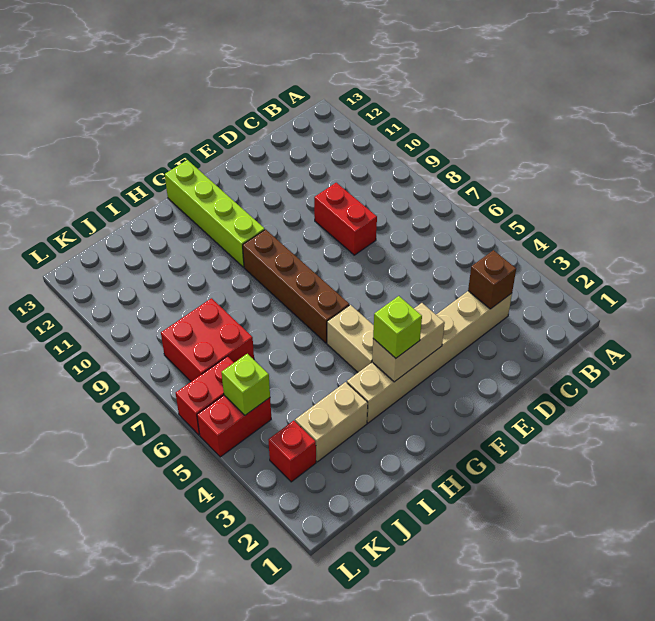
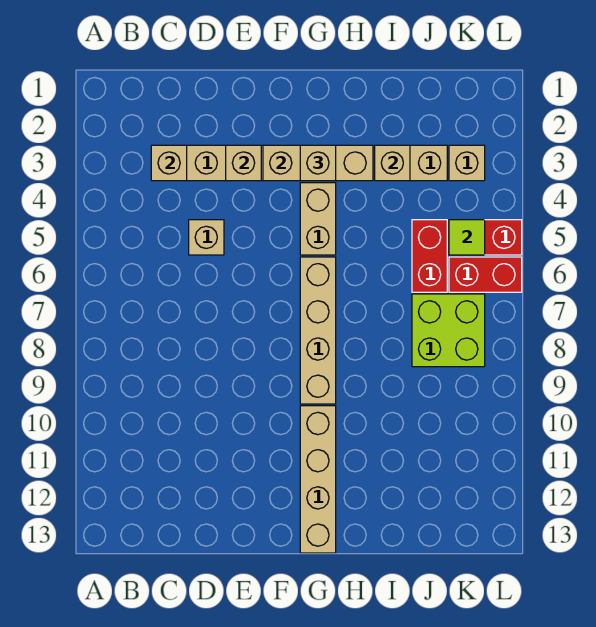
brown brick C3 level 2 -> tan brick C3 level 2
none -> tan brick D5 level 1
red brick D8:D9 level 1 -> red brick J5:J6 level 1
none -> tan brick E3 level 2
lime brick G3 level 3 -> tan brick G3 level 3
brown brick G6:G9 level 1 -> tan brick G6:G9 level 1
lime brick G10:G13 level 1 -> tan brick G10:G13 level 1
none -> tan brick I3 level 2
red brick J7:K8 level 1 -> lime brick J7:K8 level 1
red brick K3 level 1 -> tan brick K3 level 1
lime brick K5 level 2 -> lime tile K5 level 2

